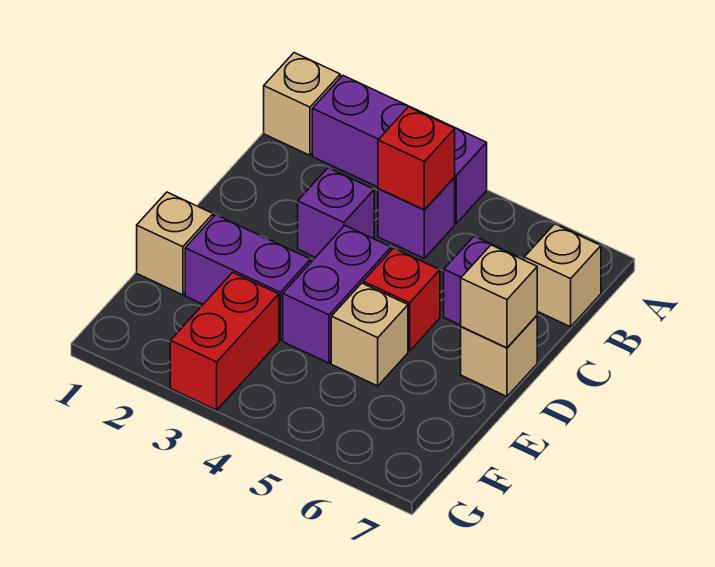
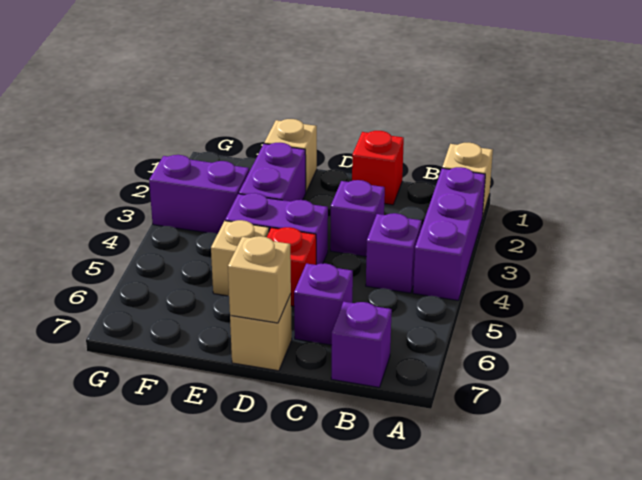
red brick B4 level 2 -> red brick C1 level 1
tan brick B7 level 1 -> purple brick B7 level 1
red brick F3:G3 level 1 -> purple brick F3:G3 level 1

